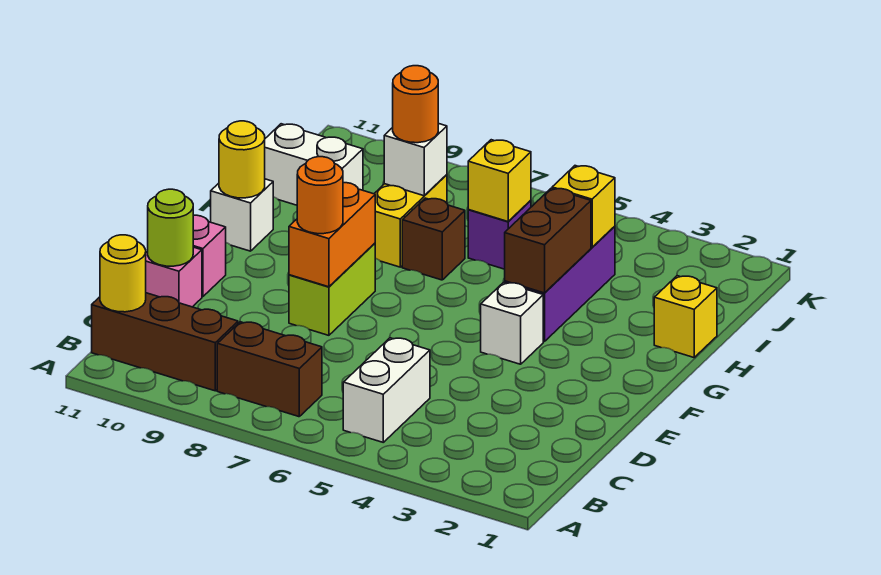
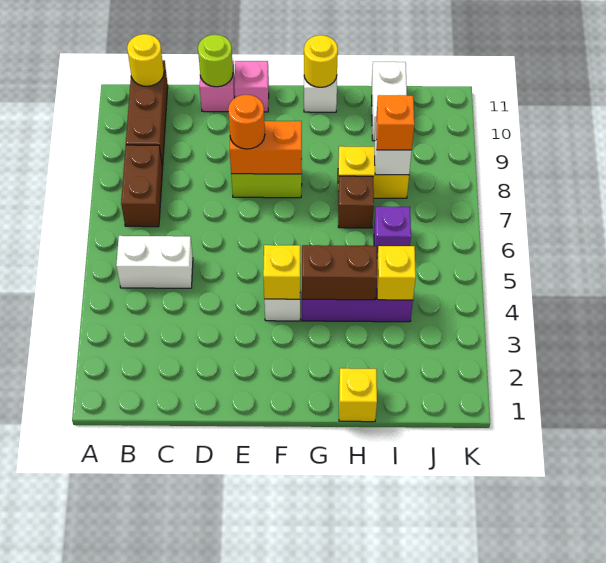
yellow brick I6 level 2 -> yellow brick F4 level 2
orange round brick I8 level 3 -> orange brick I8 level 3

